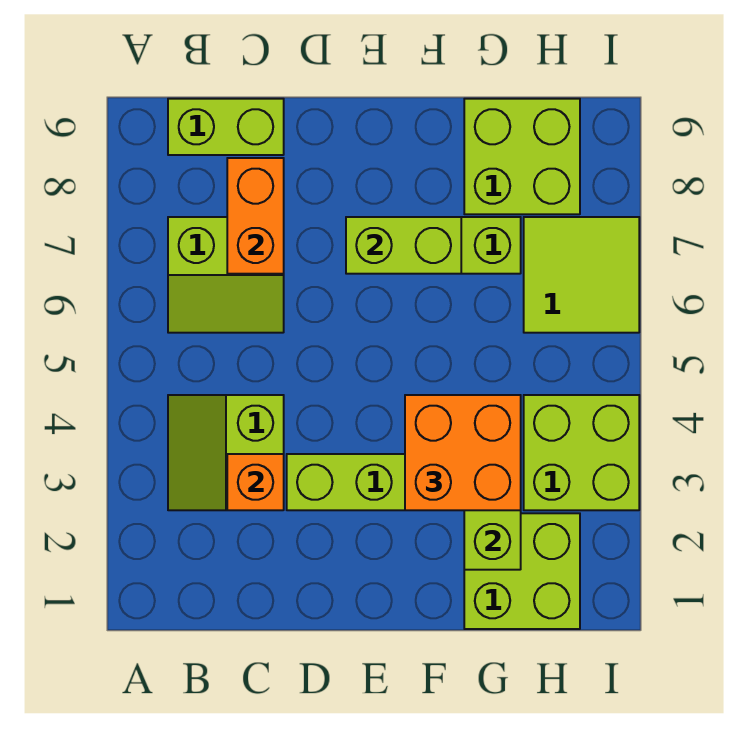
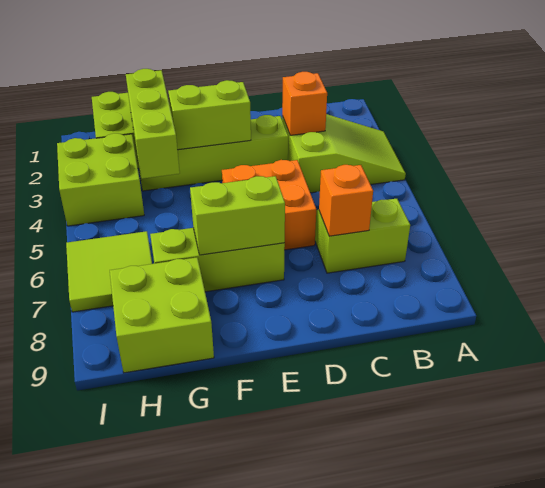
lime slope B3:C4 level 1 top C -> lime slope A3:C4 level 1 top C
lime brick B9:C9 level 1 -> lime brick E3:F3 level 2
orange brick C7:C8 level 2 -> orange brick C7 level 2
orange brick F3:G4 level 3 -> orange brick D5:E6 level 1

